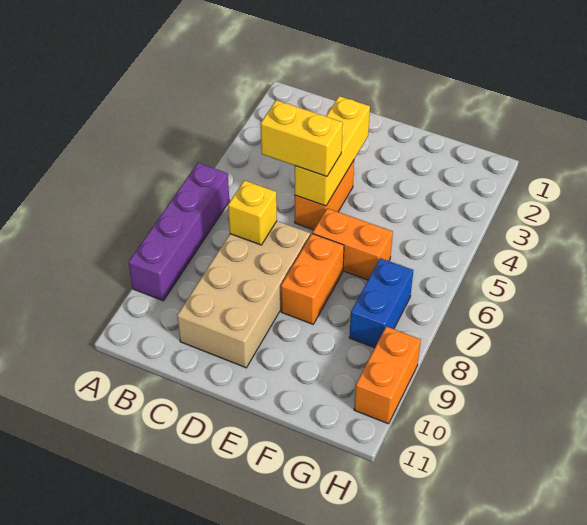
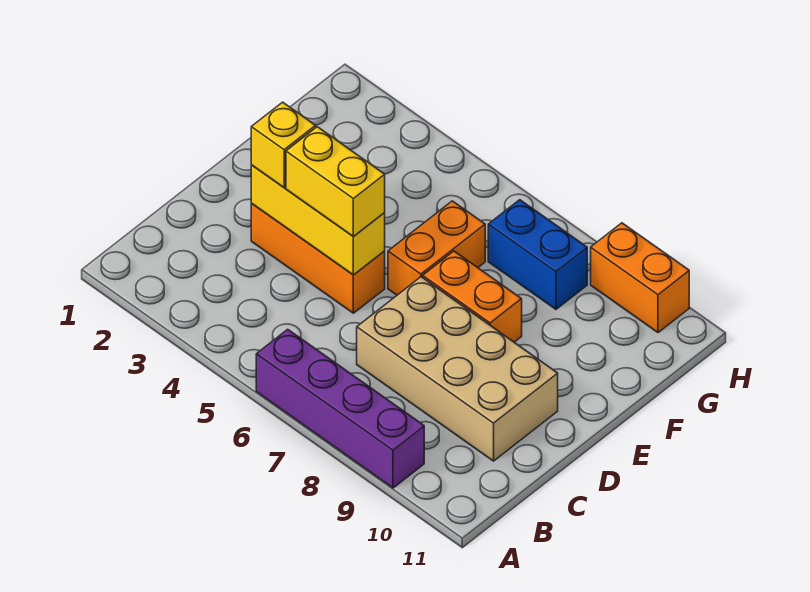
yellow brick C5:D5 level 3 -> yellow brick D4:D5 level 3
yellow brick C7 level 2 -> yellow brick D3 level 3
orange brick D4:D5 level 1 -> orange brick D3:D5 level 1

